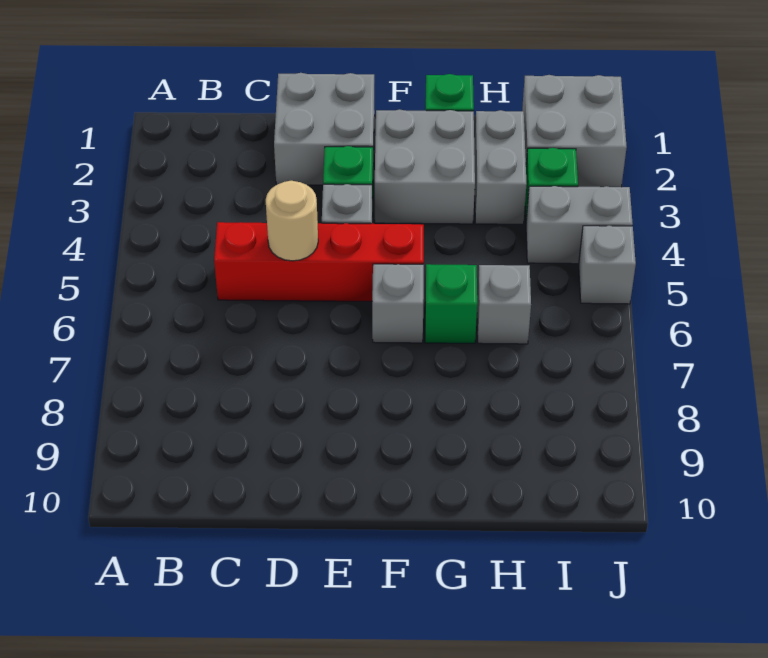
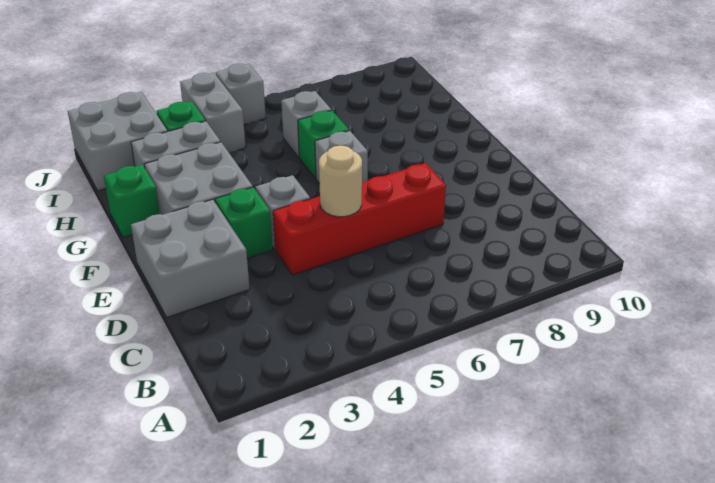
red brick C5:F5 level 1 -> red brick D4:D7 level 1

